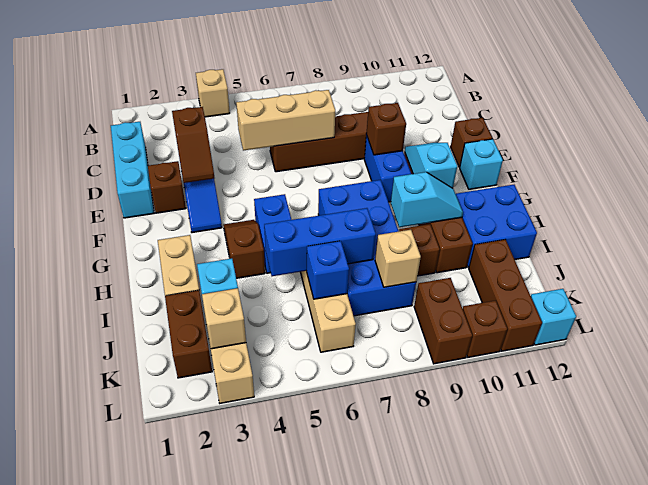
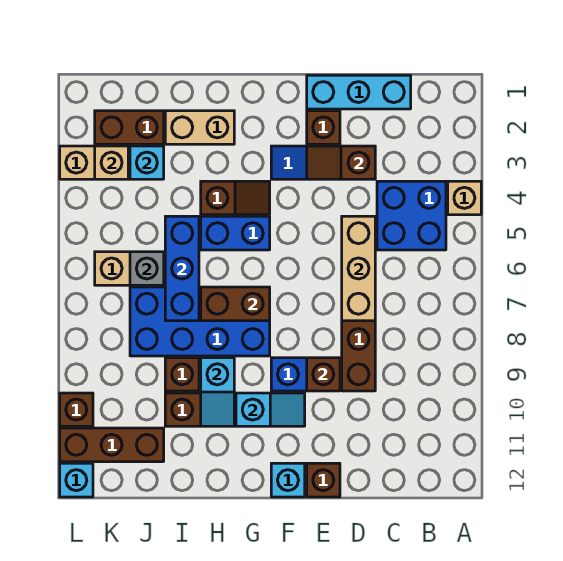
blue brick H11:I12 level 1 -> blue brick B4:C5 level 1
blue brick J6 level 2 -> grey brick J6 level 2
tan brick J8 level 2 -> none
brown brick K9:L9 level 1 -> brown brick G7:H7 level 2

